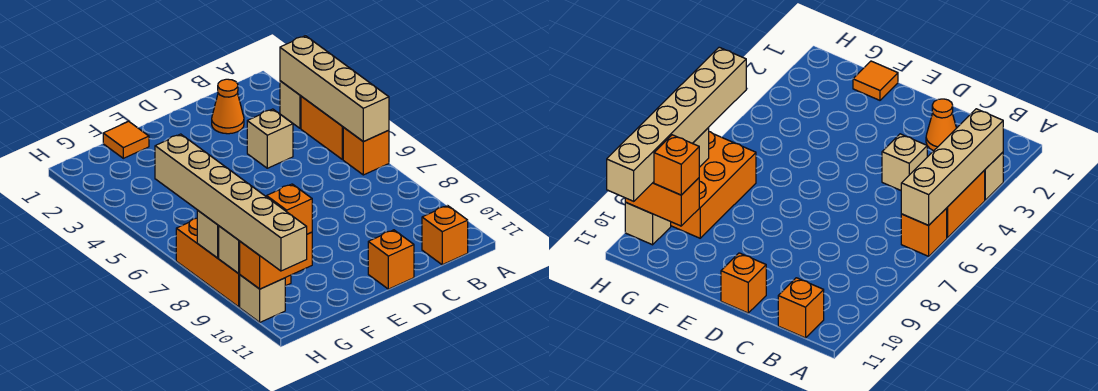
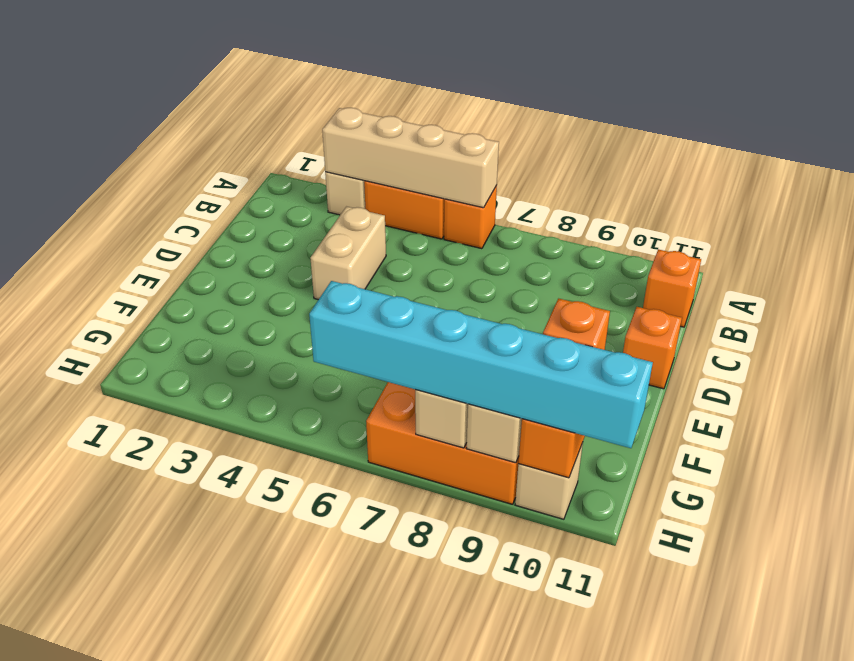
orange cone C2 level 1 -> none
tan brick C4 level 1 -> tan brick C4:D4 level 1
orange tile F1 level 1 -> none
tan brick H6:H11 level 3 -> cyan brick H6:H11 level 3

